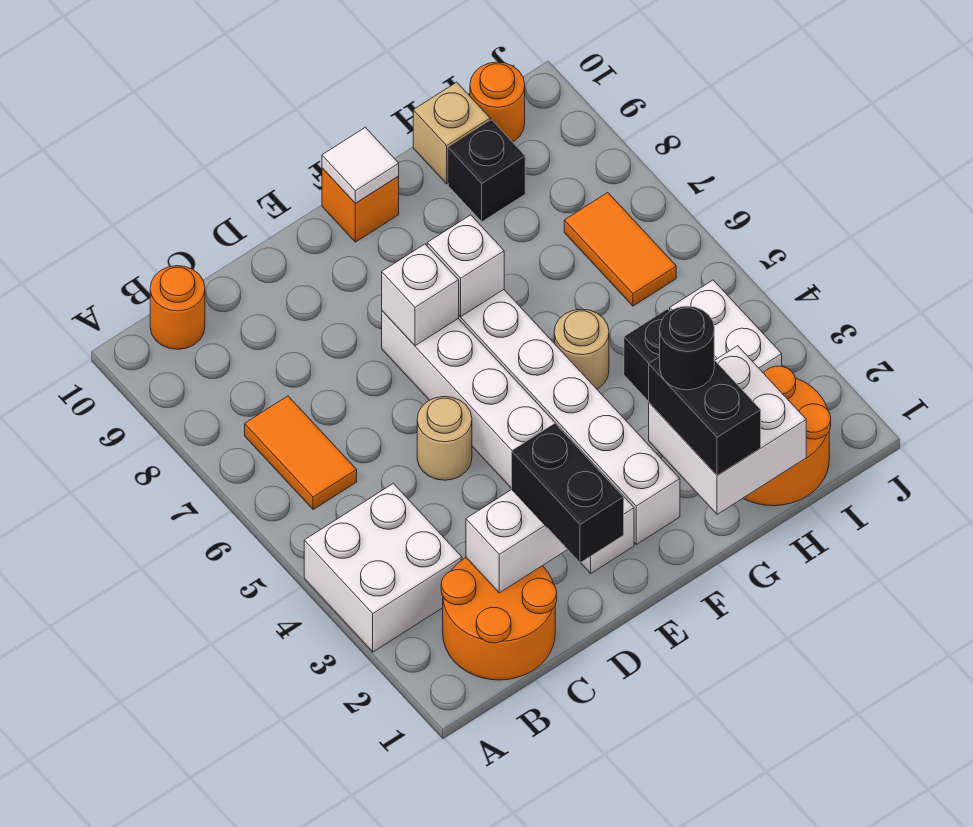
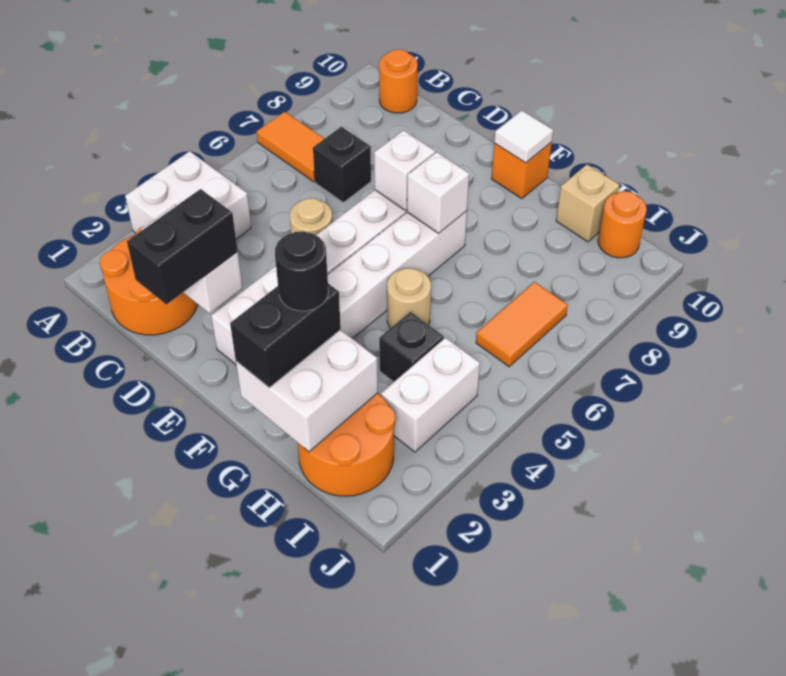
orange tile B6:B7 level 1 -> orange tile A7:B7 level 1
black brick H9 level 1 -> black brick C7 level 1

